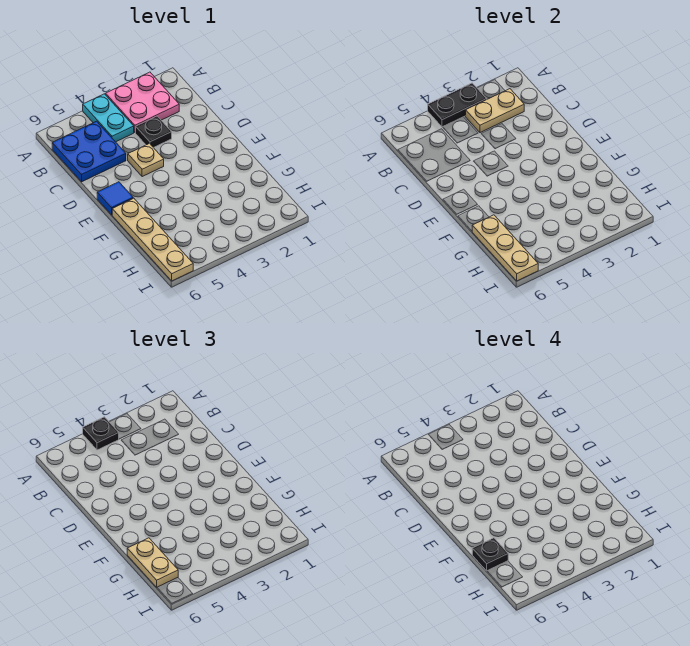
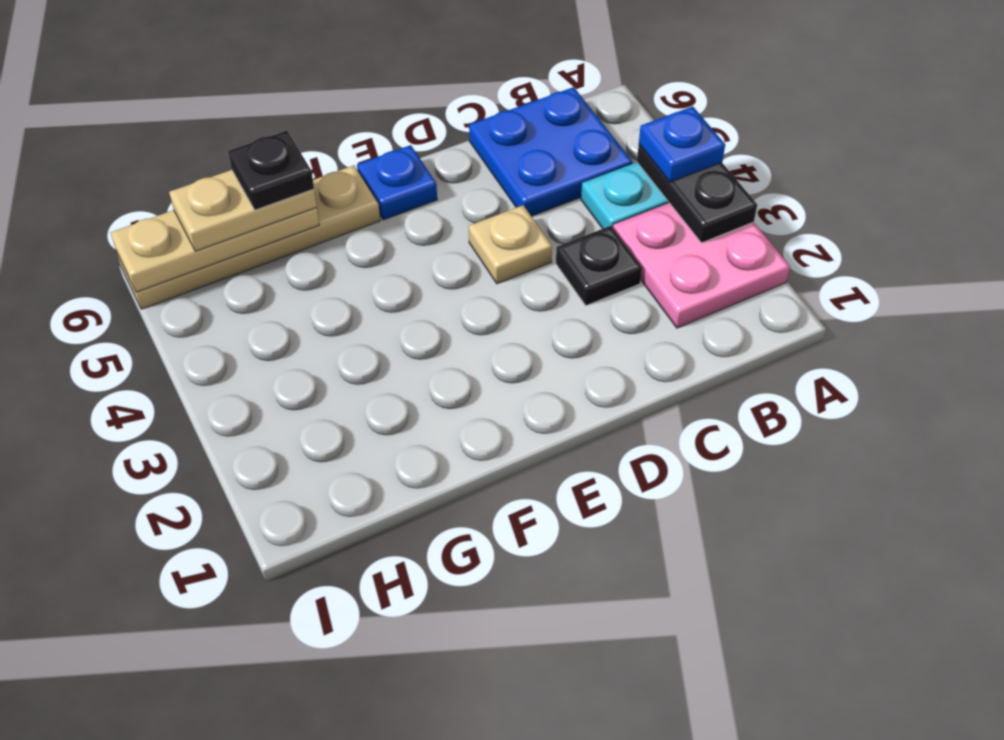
black plate A4 level 3 -> blue plate A4 level 3
tan plate B2:B3 level 2 -> none
blue tile E6 level 1 -> blue plate E6 level 1

